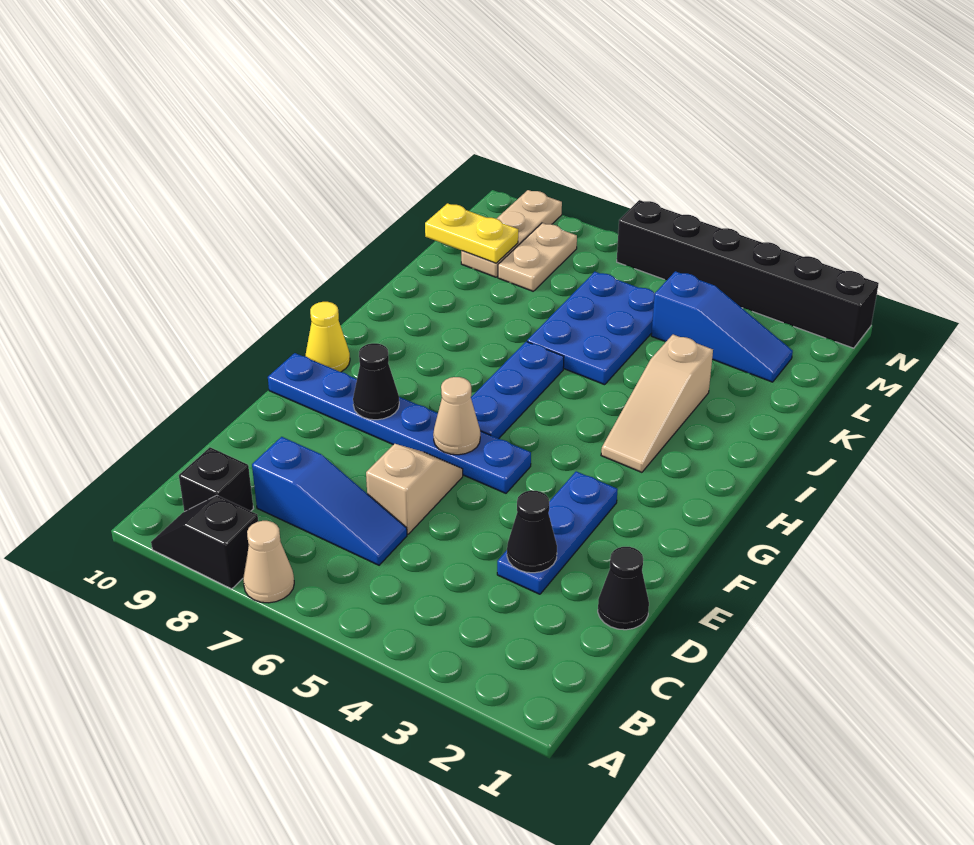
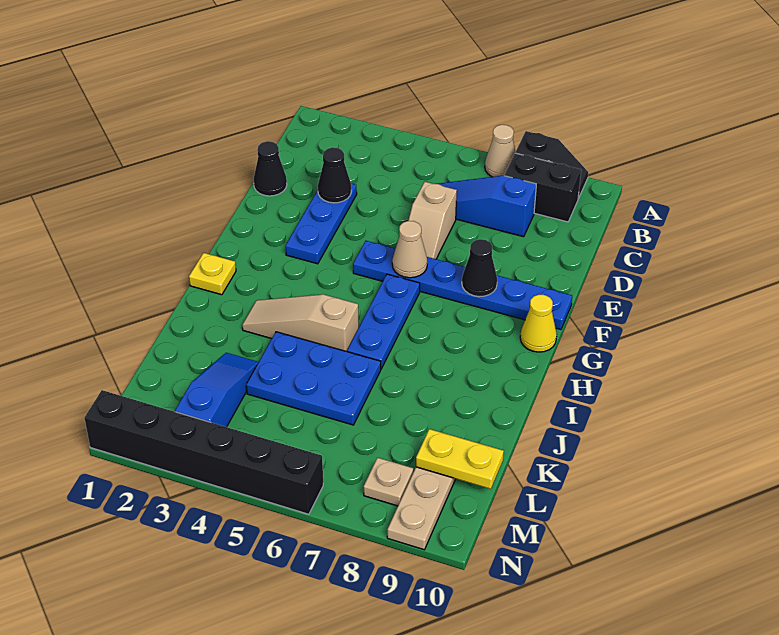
black brick B9 level 1 -> black brick B8:B9 level 1
none -> yellow plate H1 level 1
tan slope H3:J3 level 1 top J -> tan slope I3:I5 level 1 top 5
blue plate J5:L6 level 1 -> blue plate J4:K6 level 1
blue slope L2:L4 level 1 top 4 -> blue slope K3:M3 level 1 top M
tan plate L8:M8 level 1 -> tan plate M8 level 1

